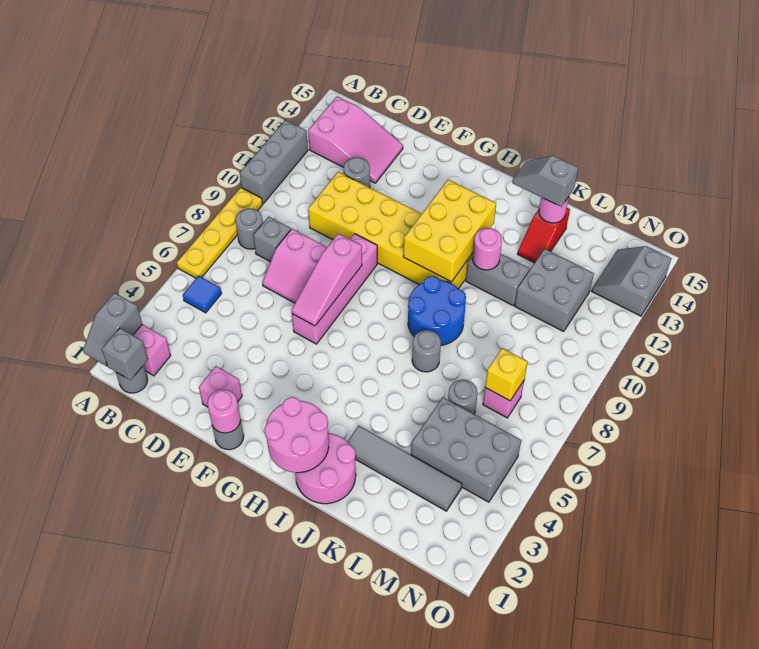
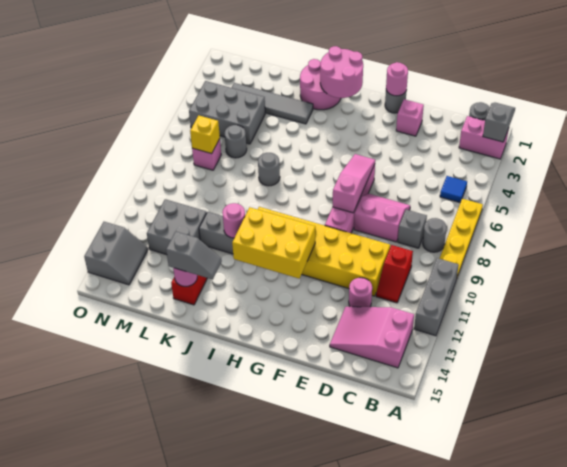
grey brick B1 level 2 -> none
none -> red slope C10:C11 level 1 top 10
grey round brick D12 level 1 -> pink round brick D12 level 1
yellow brick H10:I12 level 2 -> yellow brick G11:I12 level 2
blue round brick I8:J9 level 1 -> none

